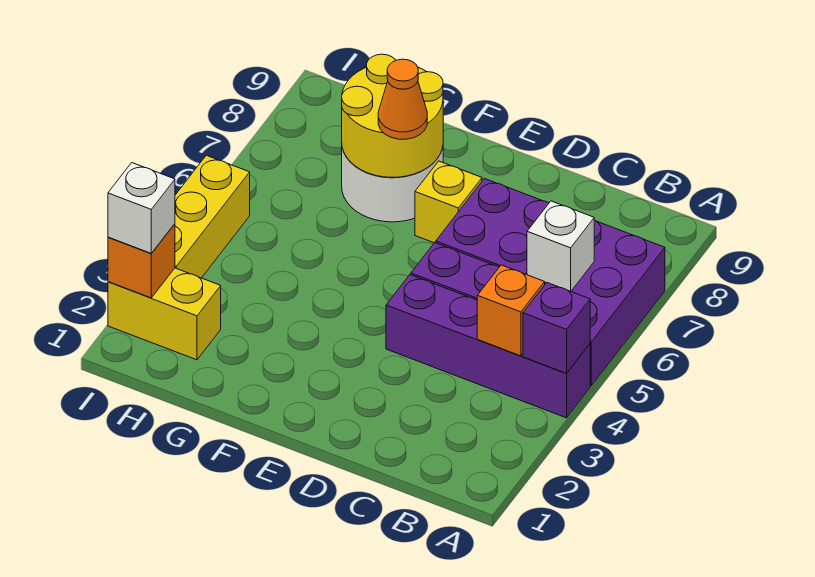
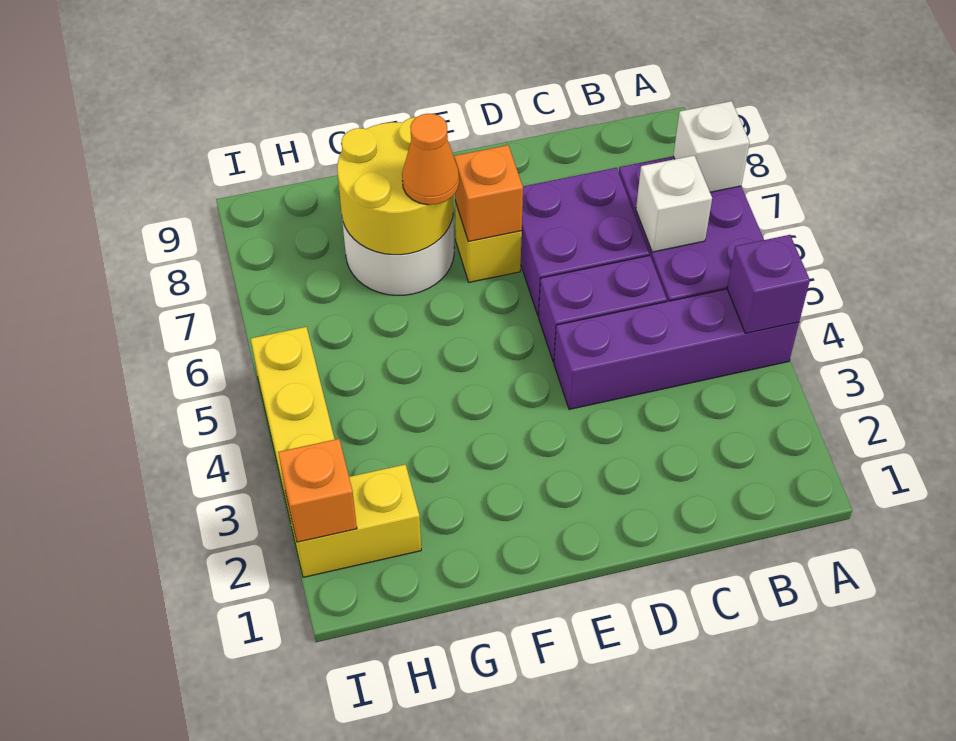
orange brick B4 level 2 -> orange brick E7 level 2
white brick I2 level 3 -> white brick A7 level 2

